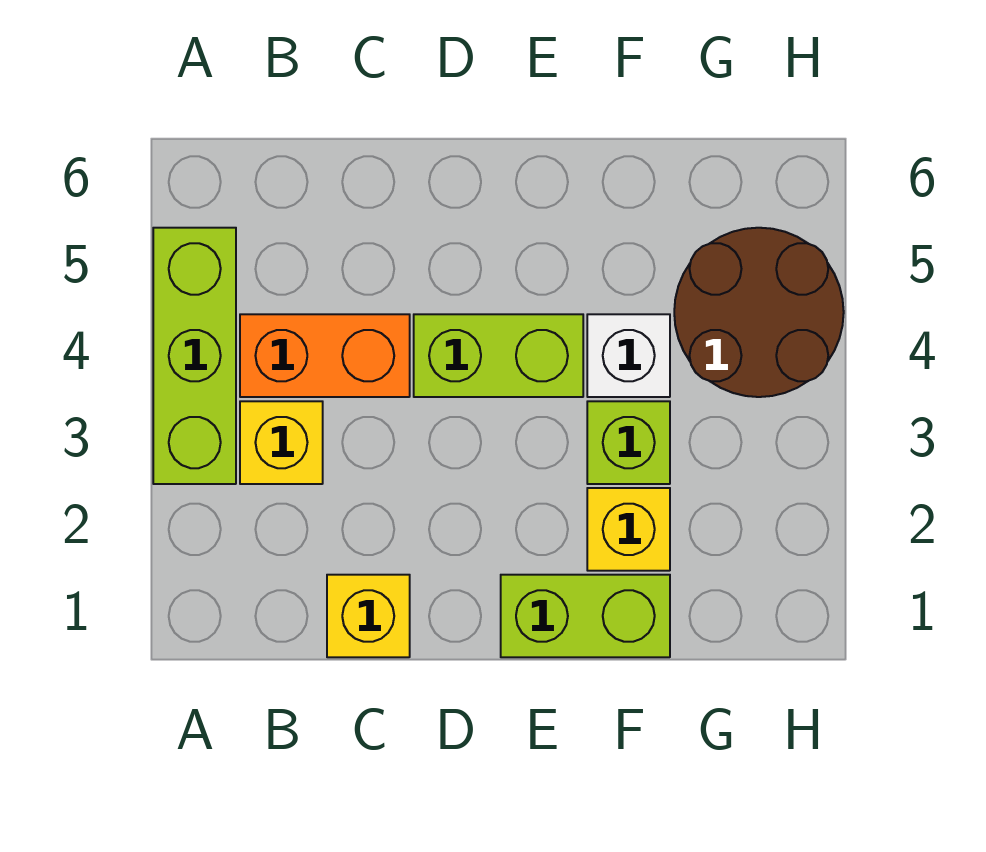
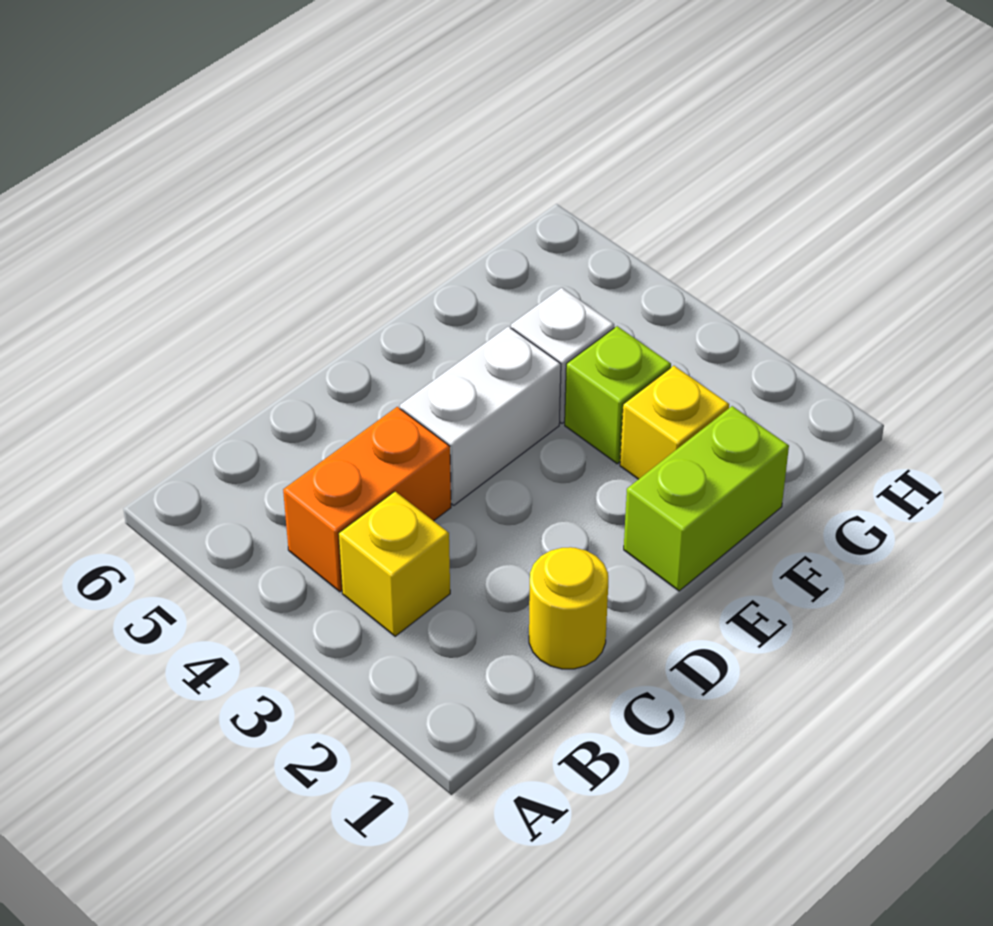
lime brick A3:A5 level 1 -> none
yellow brick C1 level 1 -> yellow round brick C1 level 1
lime brick D4:E4 level 1 -> white brick D4:E4 level 1
brown round brick G4:H5 level 1 -> none

